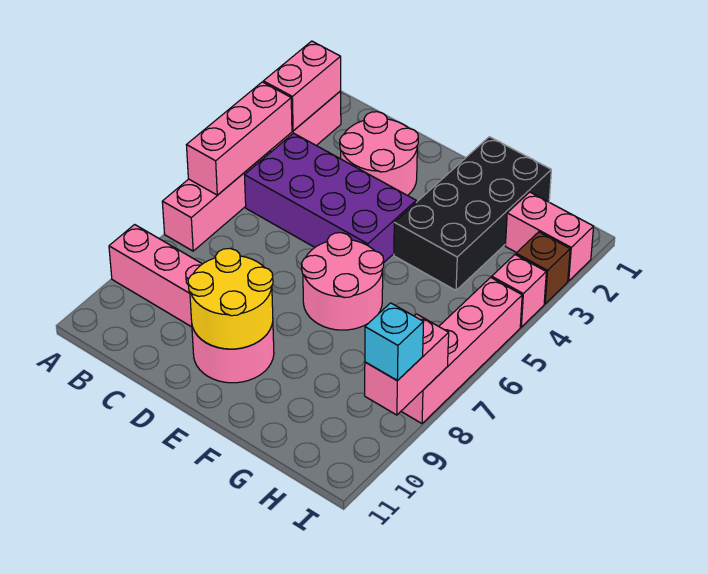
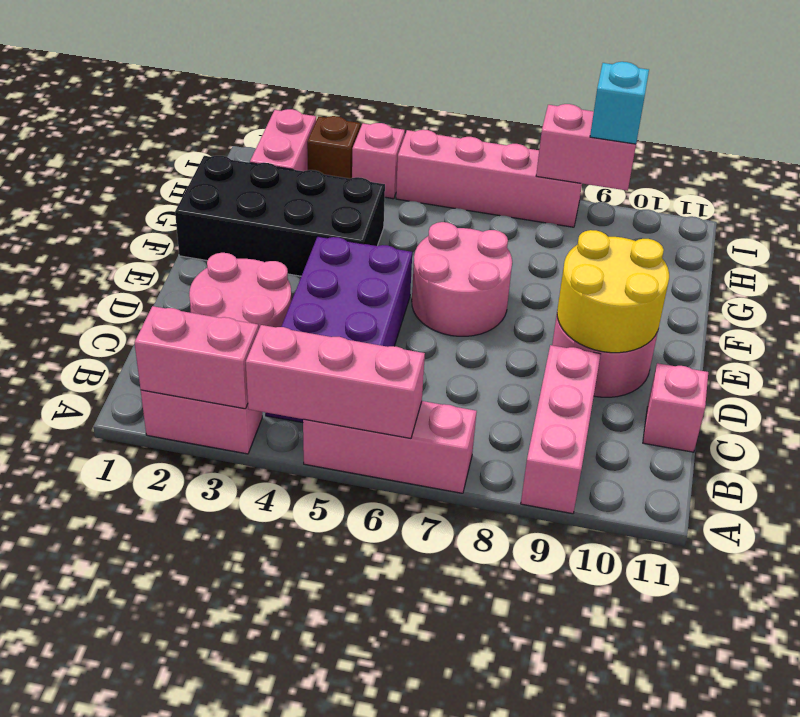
none -> pink brick C11 level 1

